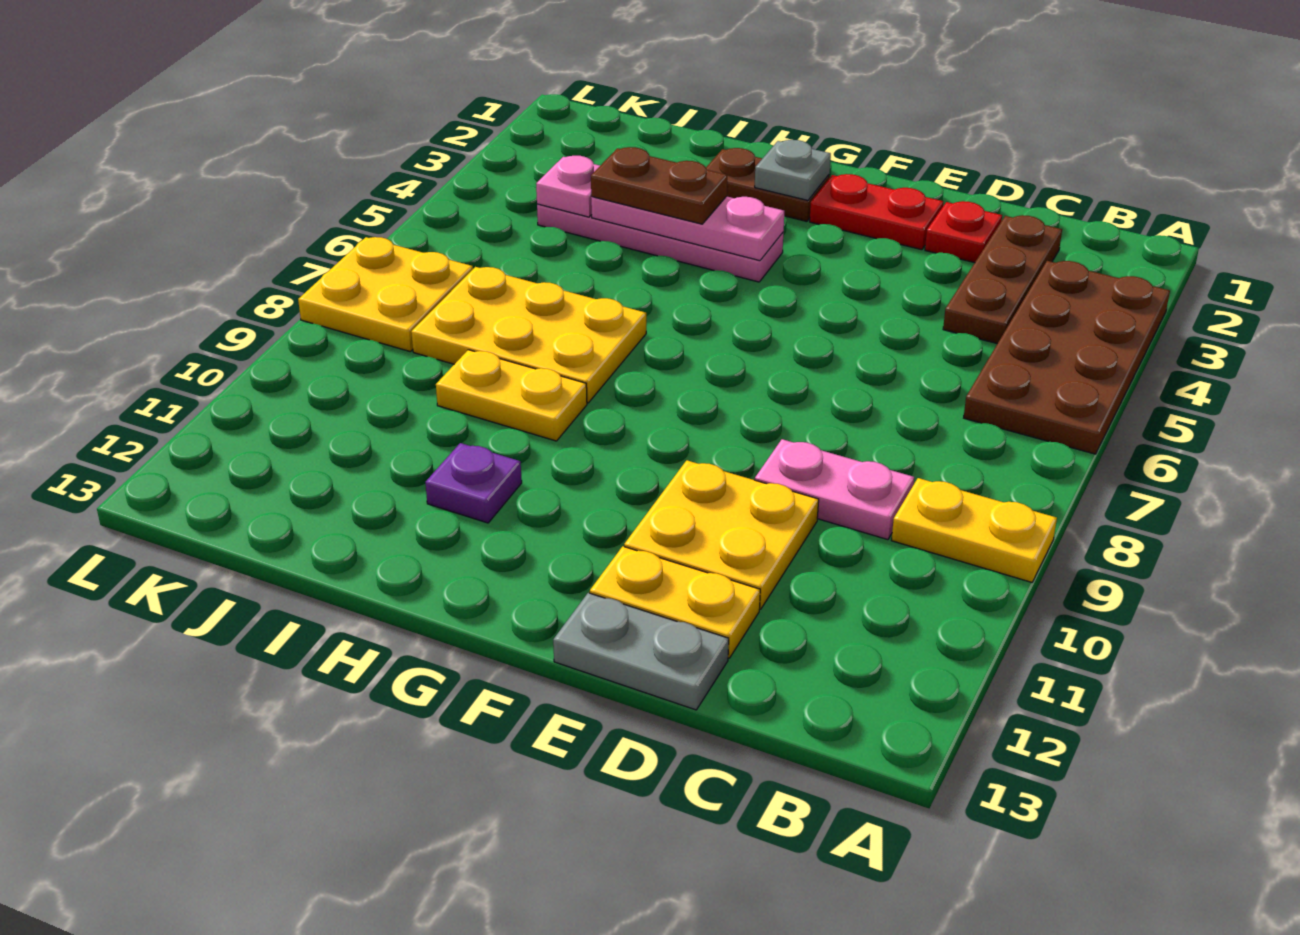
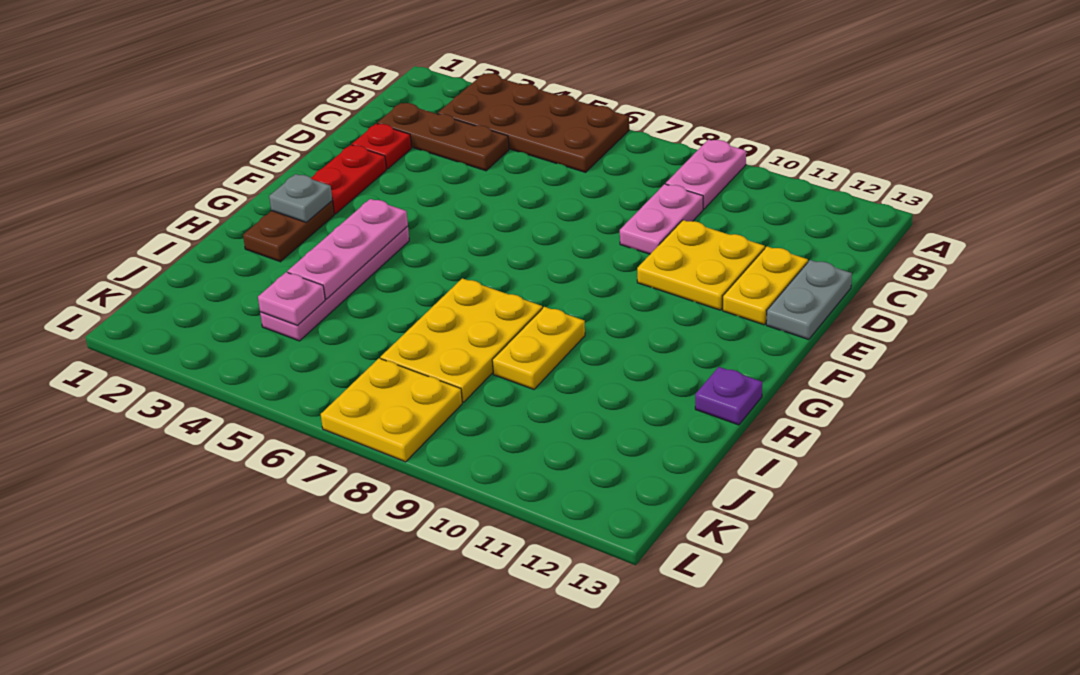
yellow plate A9:B9 level 1 -> pink plate A9:B9 level 1
brown plate H4:I4 level 3 -> none
purple plate H11 level 1 -> purple plate H13 level 1

